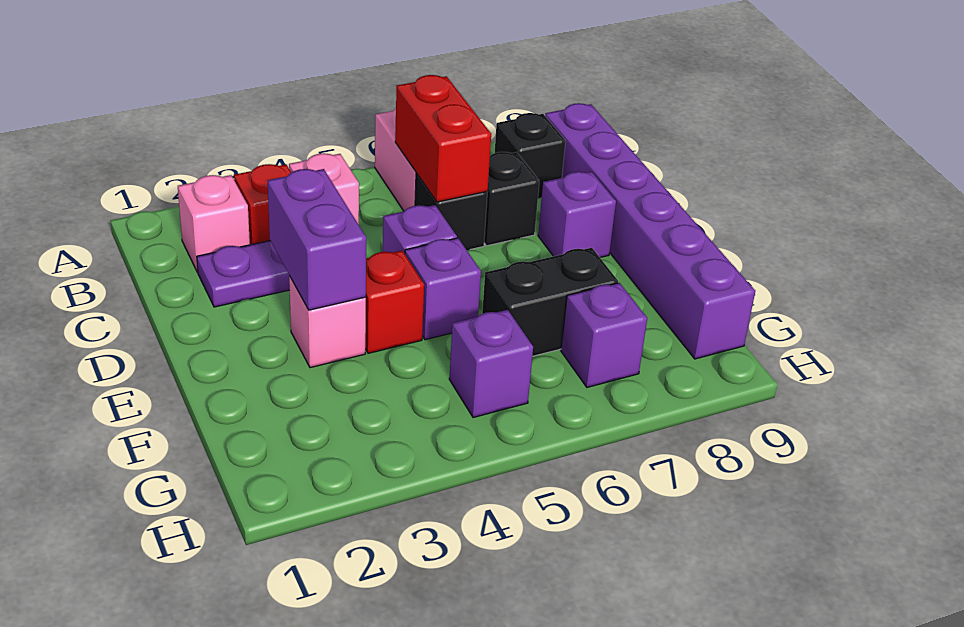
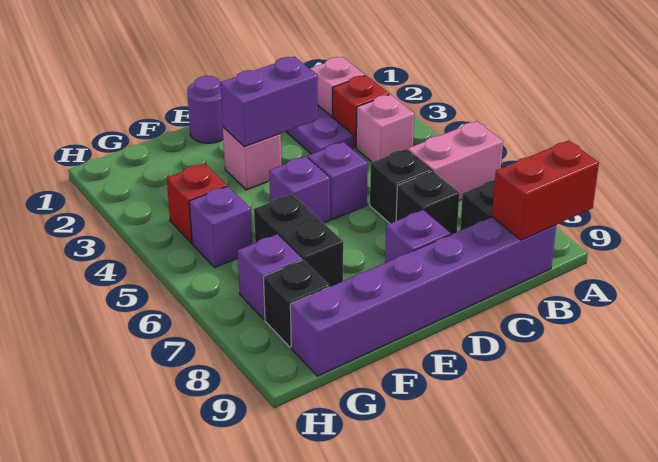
red brick B6:C6 level 2 -> red brick A9:B9 level 2
none -> purple round brick E1 level 1
red brick E4 level 1 -> red brick G4 level 1
none -> black brick G8 level 1

